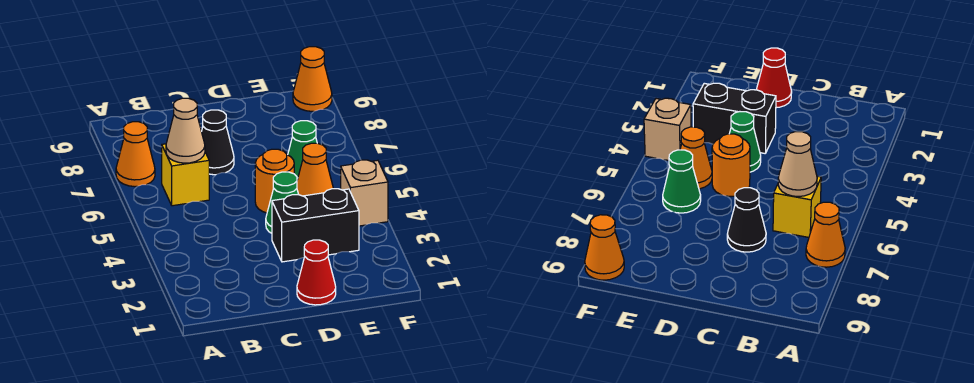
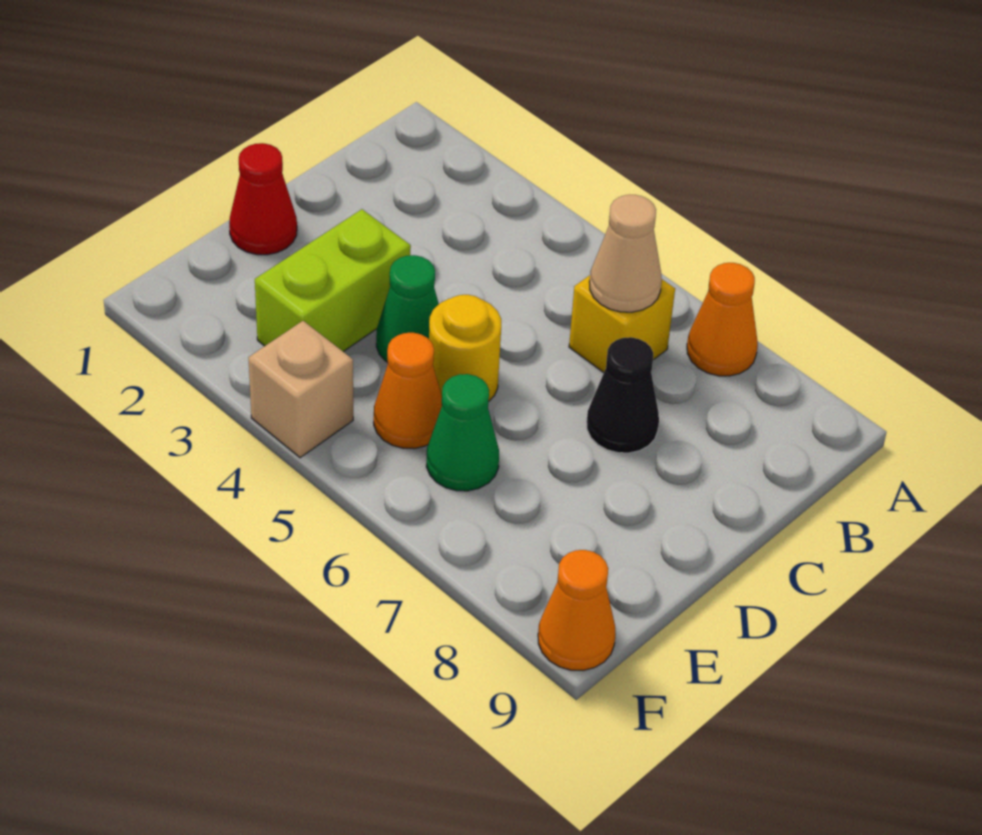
black brick D3:E3 level 1 -> lime brick D3:E3 level 1
orange round brick D5 level 1 -> yellow round brick D5 level 1

